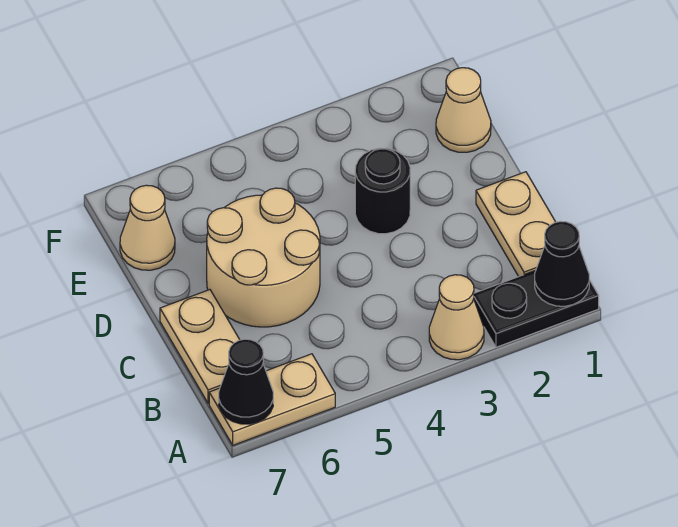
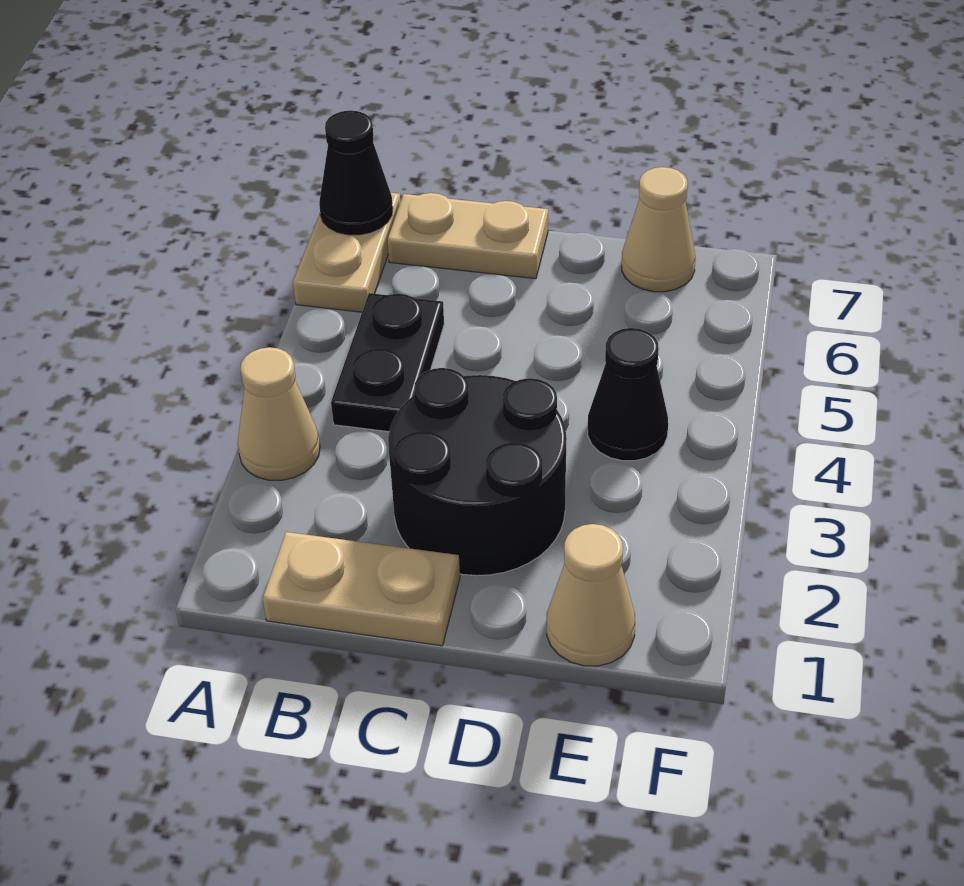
black plate A1:A2 level 1 -> black plate B4:B5 level 1
black cone A1 level 2 -> black cone E4 level 1
tan round brick C5:D6 level 1 -> none
black round brick D3 level 1 -> black round brick C2:D3 level 1

